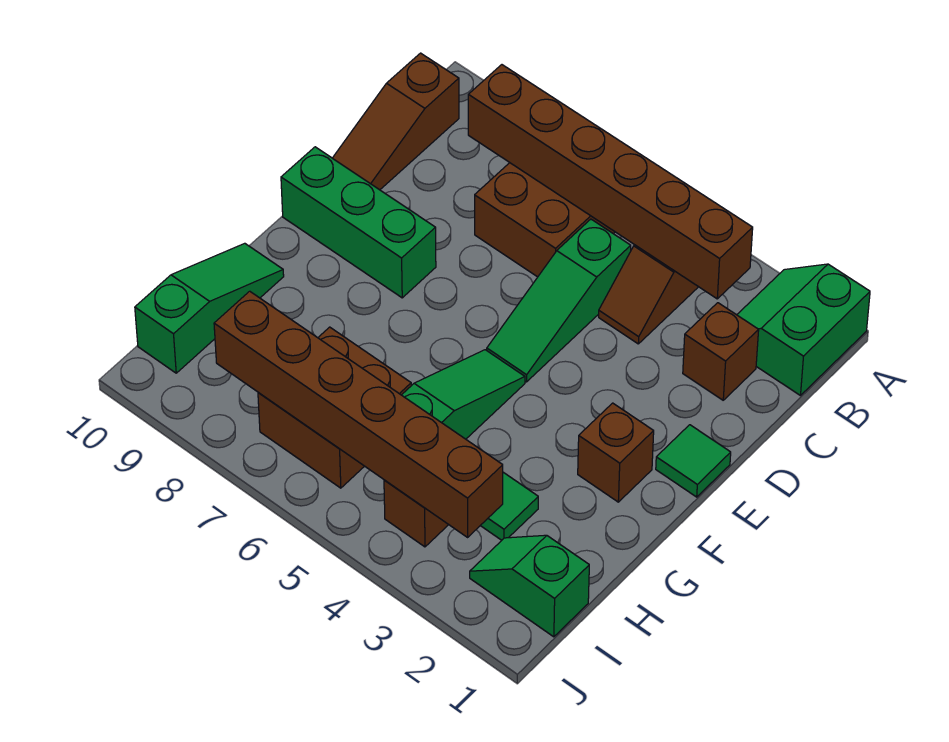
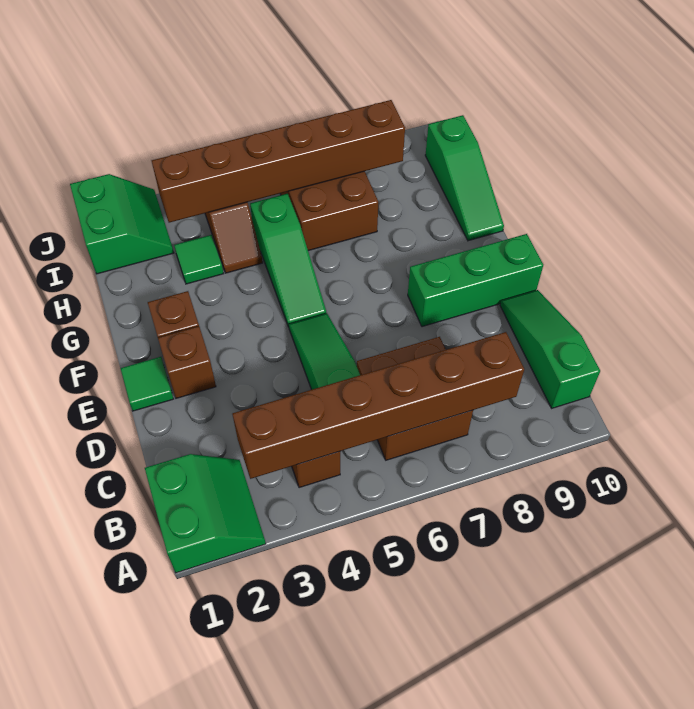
brown slope B10:D10 level 1 top B -> green slope B10:D10 level 1 top B
brown brick C2 level 1 -> brown brick E2 level 1
green slope I1:I2 level 1 top 1 -> green slope I1:J2 level 1 top 1

